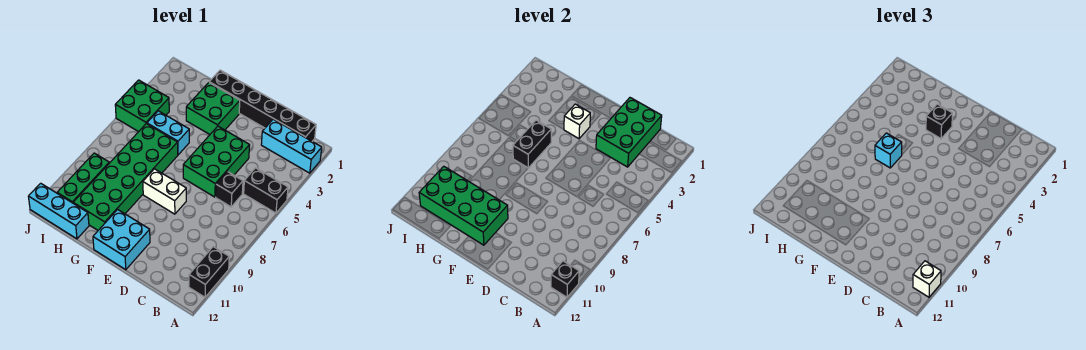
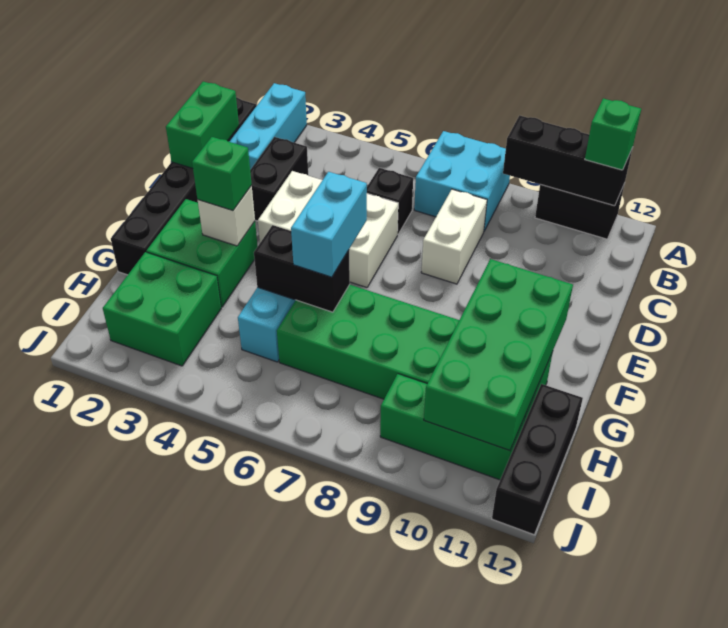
black brick A5:B5 level 1 -> black brick C3:D3 level 1
black brick A11 level 2 -> black brick A9:A11 level 2
white brick A11 level 3 -> green brick A11 level 3
green brick C1:D3 level 2 -> green brick C1:D1 level 2
green brick D4:E6 level 1 -> white brick D4:E6 level 1
white brick E8:F8 level 1 -> white brick C8:D8 level 1
cyan brick E11:F12 level 1 -> cyan brick A7:B8 level 1
black brick F3 level 3 -> green brick F3 level 3
cyan brick G6 level 3 -> cyan brick F6:G6 level 3
cyan brick H12:J12 level 1 -> black brick H12:J12 level 1
green brick I4:J5 level 1 -> green brick H2:I3 level 1

